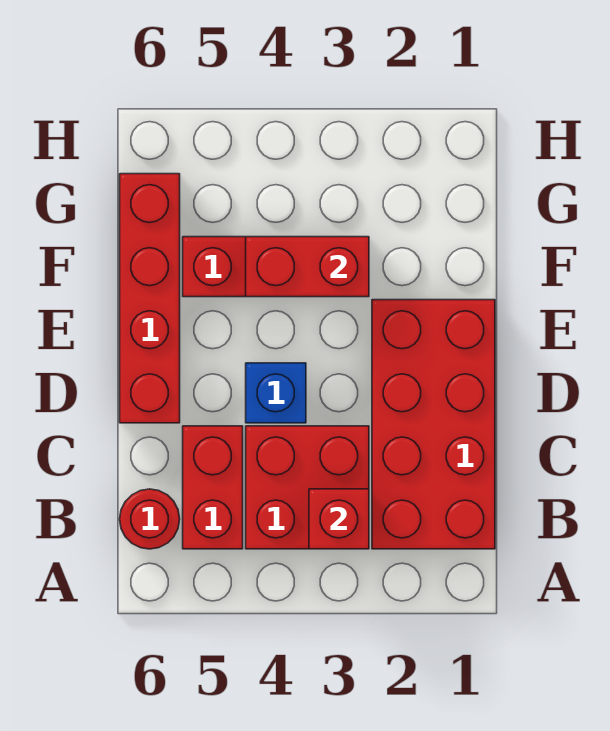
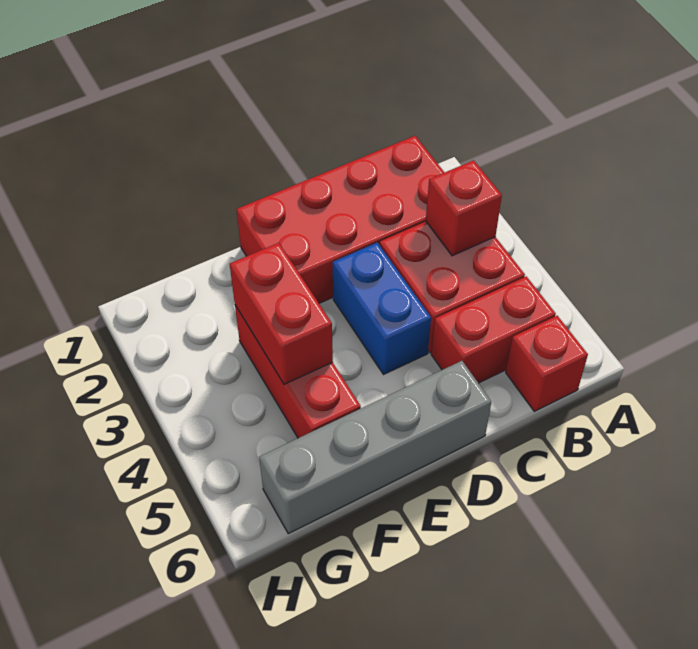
red round brick B6 level 1 -> red brick B6 level 1
blue brick D4 level 1 -> blue brick D3:D4 level 1
red brick D6:G6 level 1 -> grey brick D6:G6 level 1

